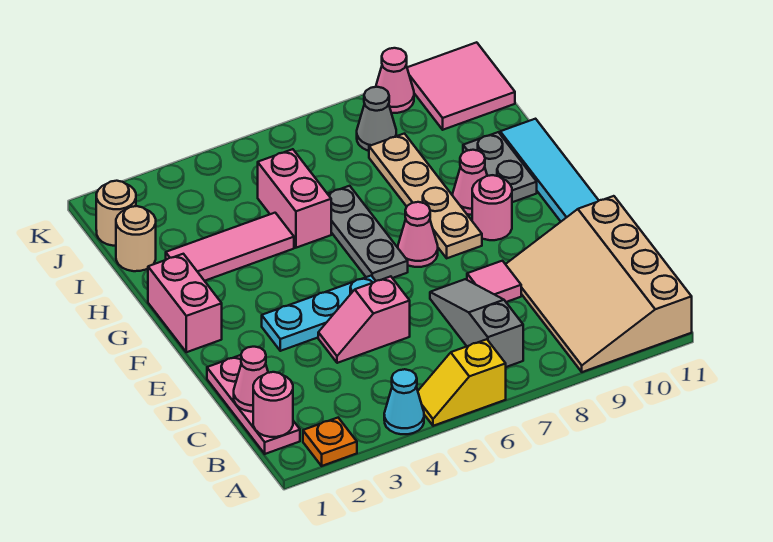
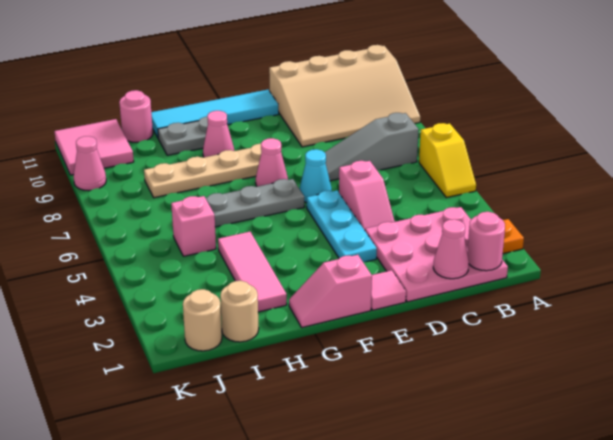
cyan cone A4 level 1 -> cyan cone E6 level 1
pink plate B1:D1 level 1 -> pink plate B1:D3 level 1
pink tile D8 level 1 -> pink tile E1 level 1
pink brick F1:G1 level 1 -> pink slope F1:G1 level 1 top F
pink round brick F9 level 1 -> pink round brick I11 level 1
pink brick H5:I5 level 1 -> pink brick I5 level 1
grey cone J8 level 1 -> none

